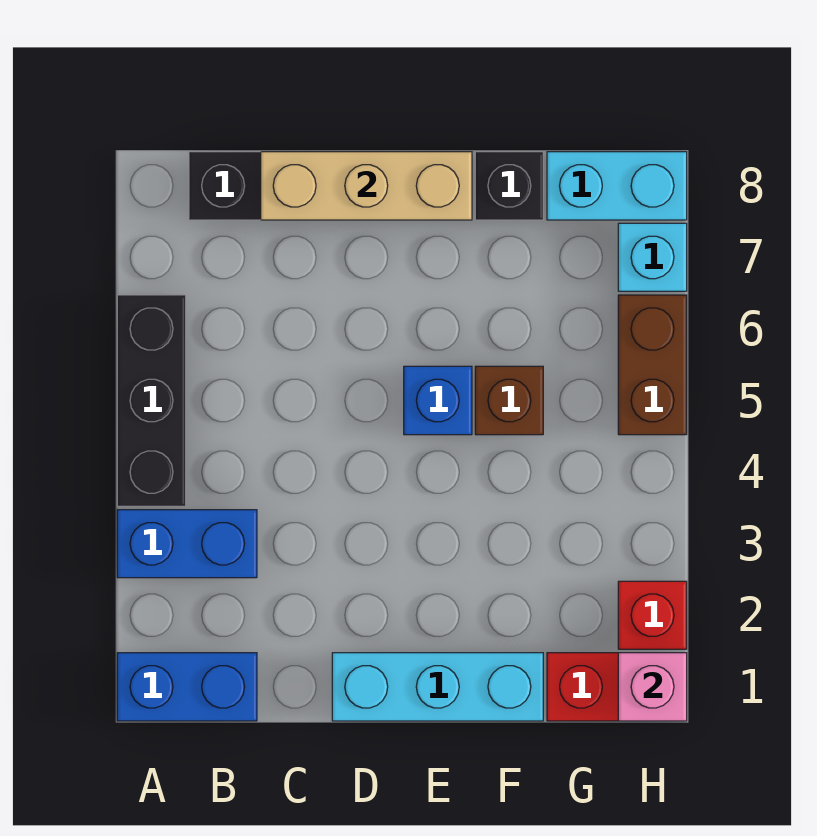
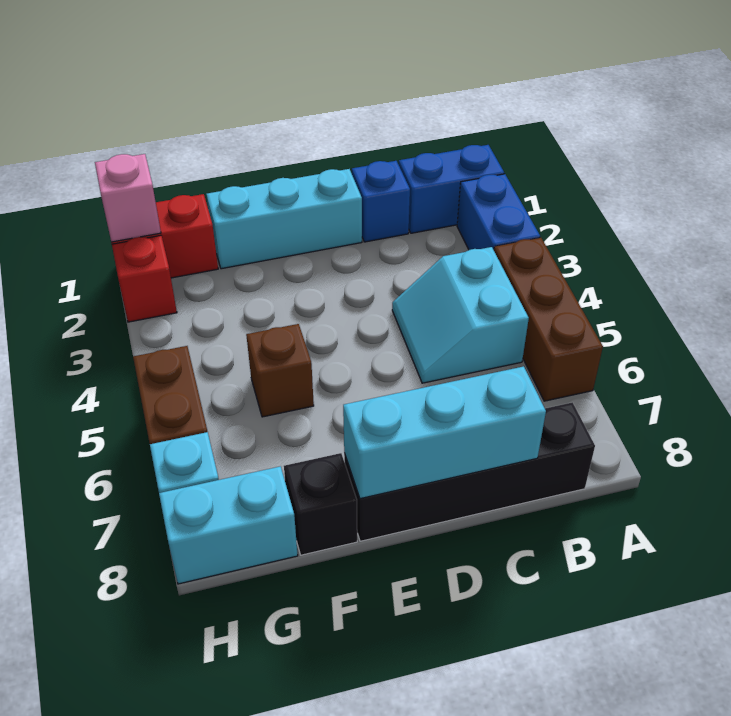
blue brick A3:B3 level 1 -> blue brick A2:A3 level 1
black brick A4:A6 level 1 -> brown brick A4:A6 level 1
none -> cyan slope B4:C5 level 1 top B
tan brick C8:E8 level 2 -> cyan brick C8:E8 level 2
blue brick E5 level 1 -> blue brick C1 level 1

